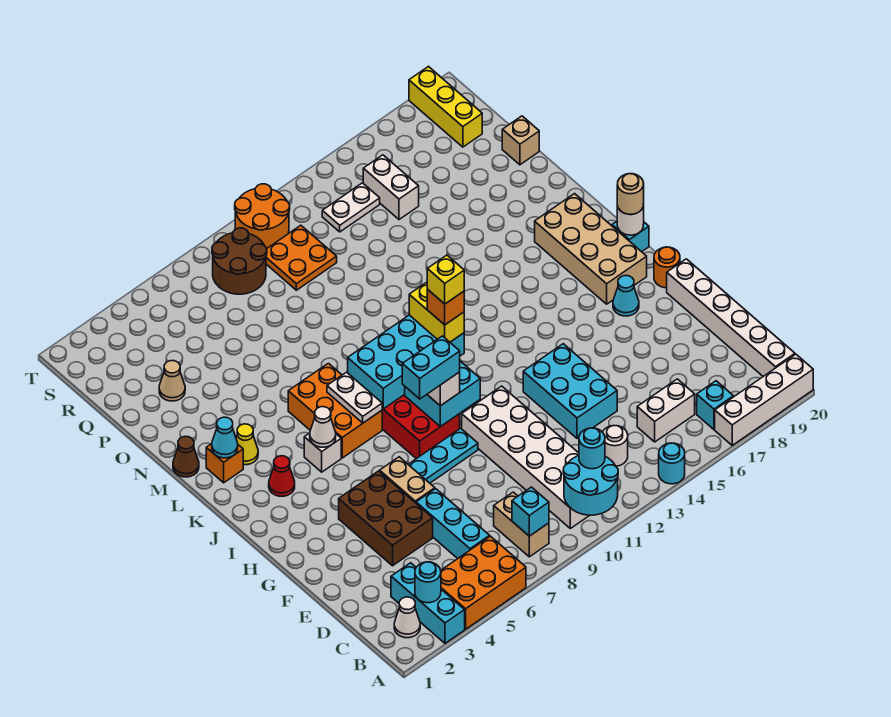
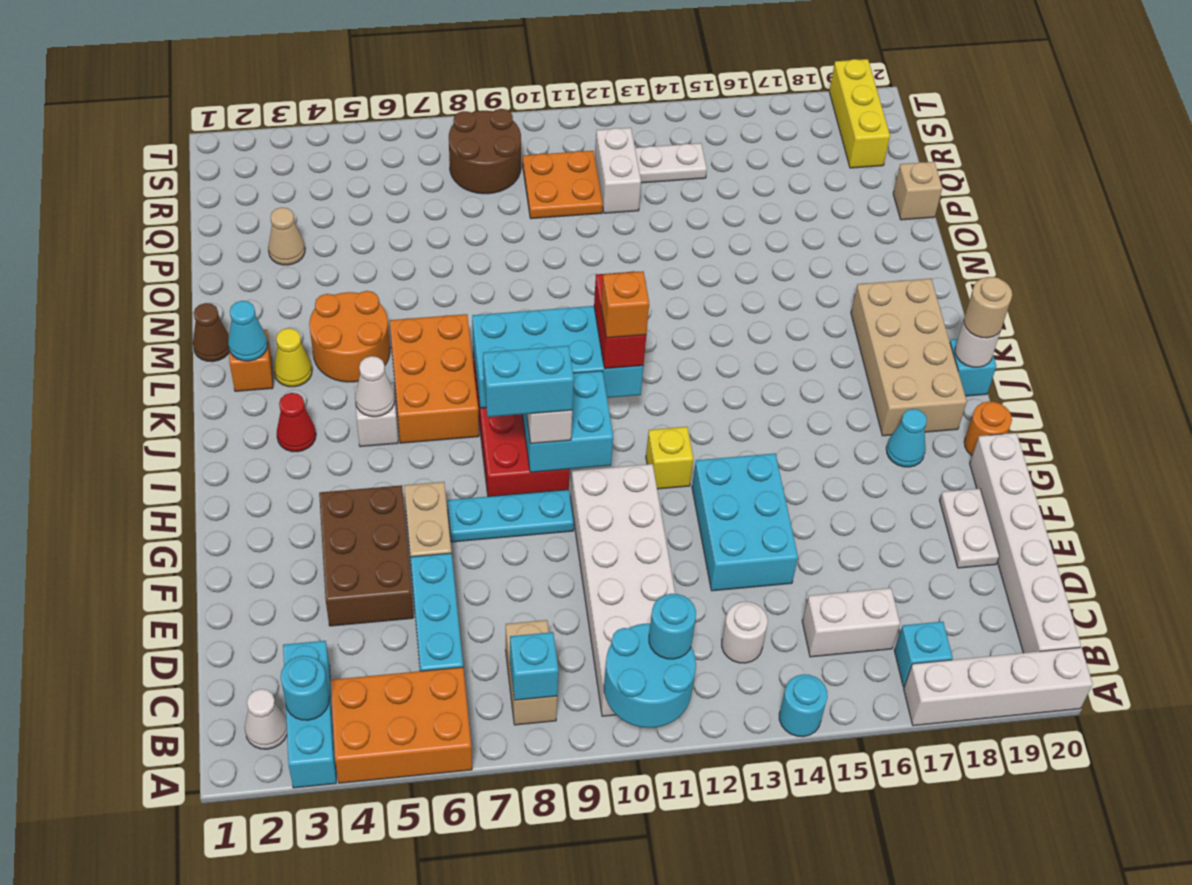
white plate J7:K7 level 2 -> white plate E19:F19 level 1
yellow brick J11:K11 level 3 -> red brick J11:K11 level 3
yellow brick J11 level 5 -> yellow brick H12 level 1
white brick Q15:R15 level 1 -> white brick Q12:R12 level 1
orange round brick S10:T11 level 1 -> orange round brick L4:M5 level 1

